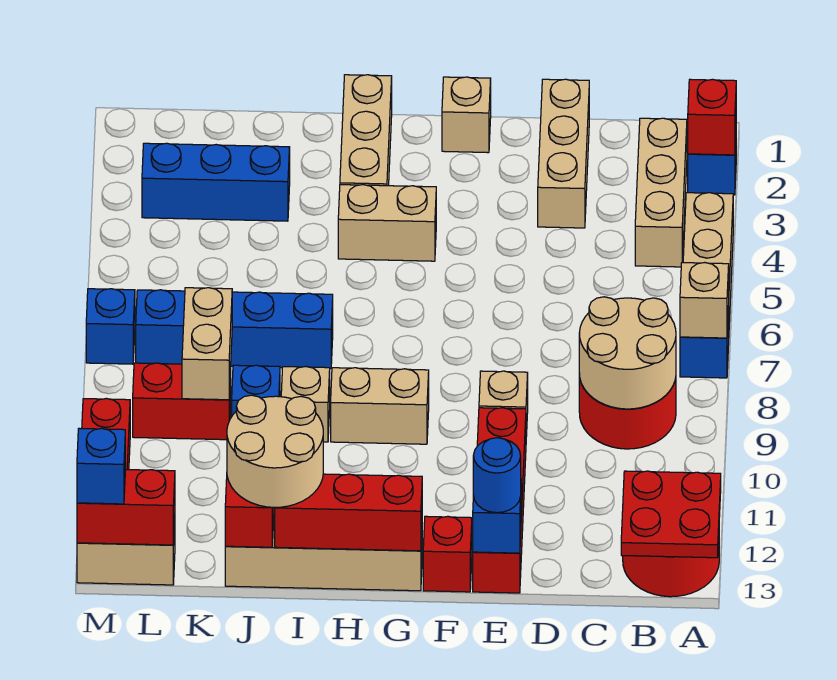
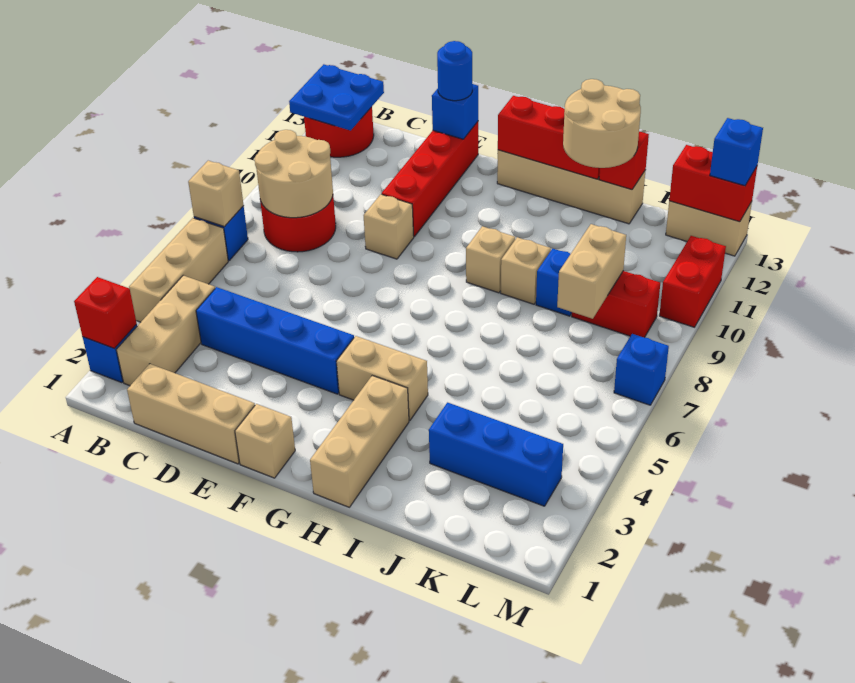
red plate A12:B13 level 2 -> blue plate A12:B13 level 2
tan brick D1:D3 level 1 -> tan brick C1:E1 level 1
red brick F13 level 1 -> none
tan brick G9:H9 level 1 -> tan brick H9 level 1
blue brick I7:L7 level 1 -> blue brick C4:F4 level 1

